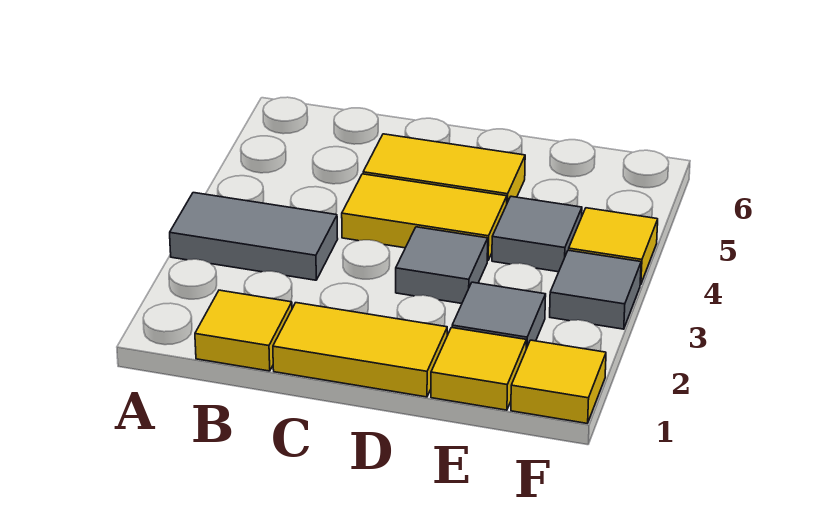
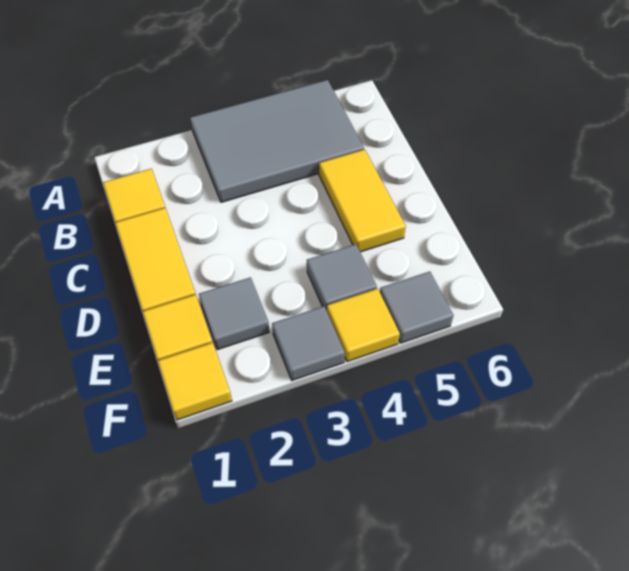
grey tile A3:B3 level 1 -> grey tile A3:B5 level 1
yellow tile C4:D4 level 1 -> none
grey tile D3 level 1 -> grey tile F5 level 1

